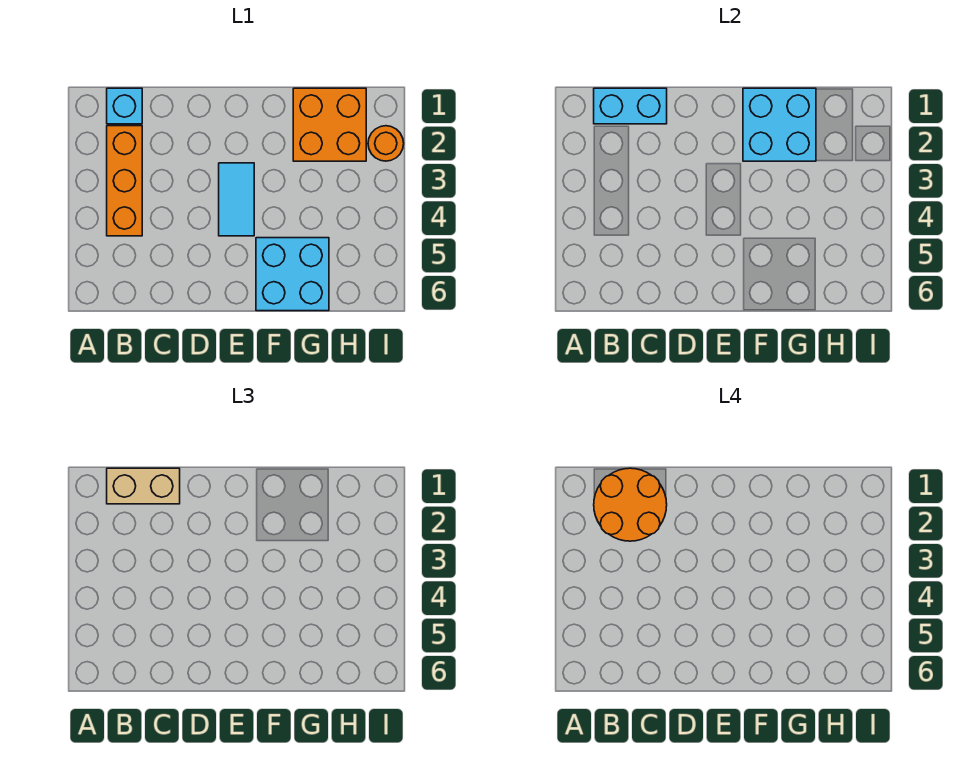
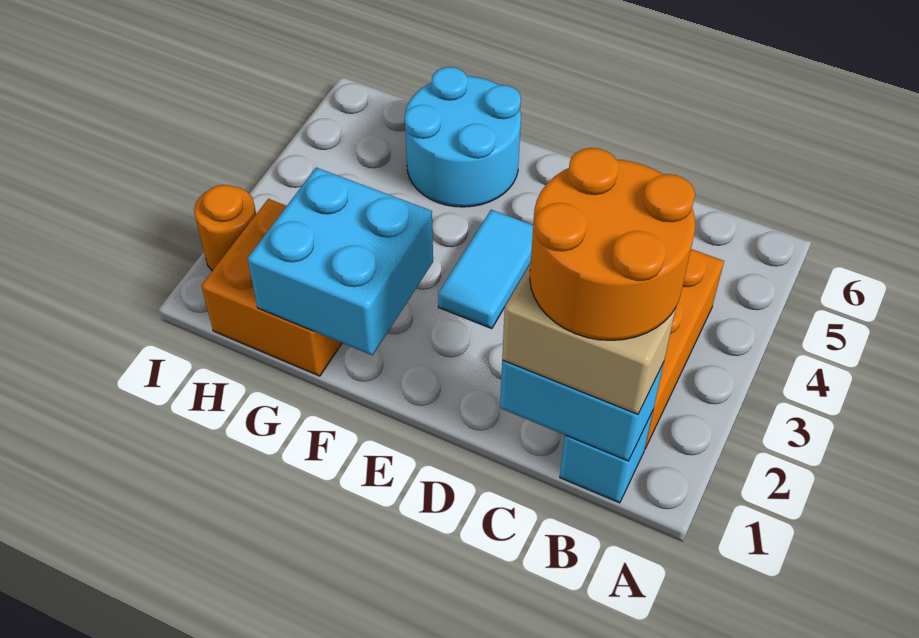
cyan brick F5:G6 level 1 -> cyan round brick F5:G6 level 1

